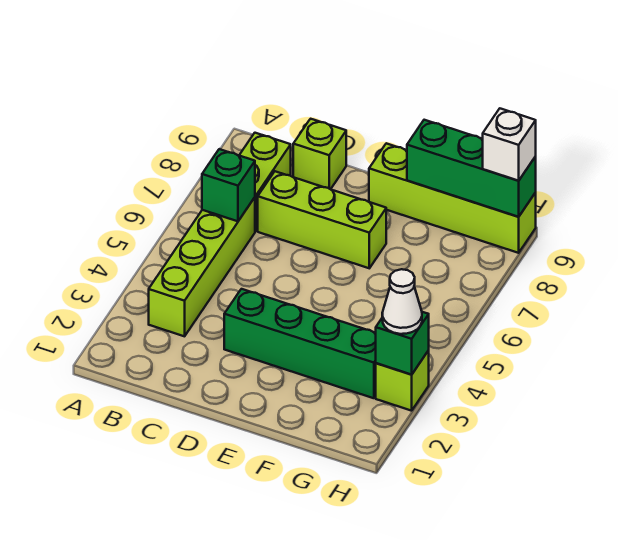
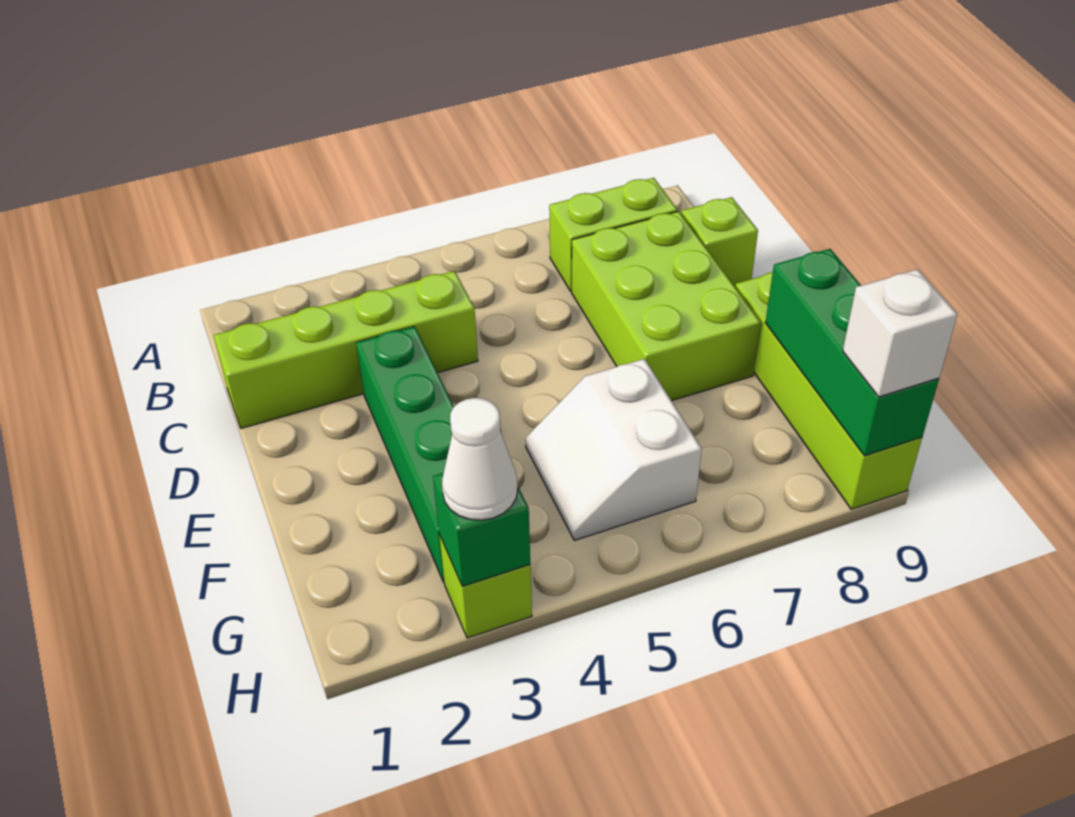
lime brick B3:B6 level 1 -> lime brick C1:C4 level 1
green brick B6 level 2 -> none
lime brick C7:E7 level 1 -> lime brick C7:E8 level 1
none -> white slope F5:G6 level 1 top 6

